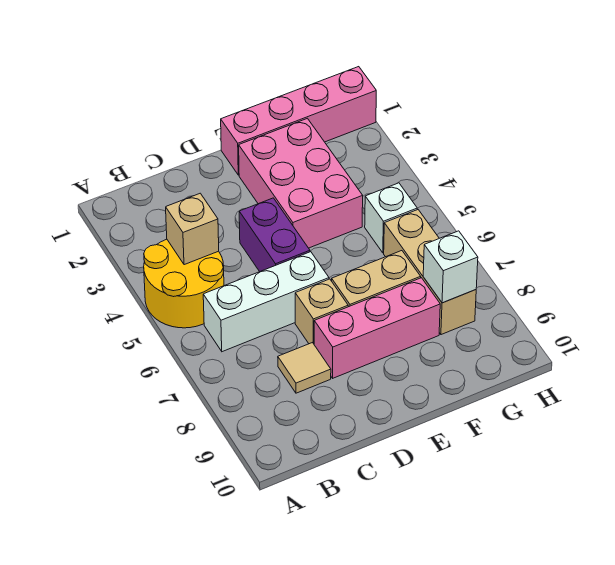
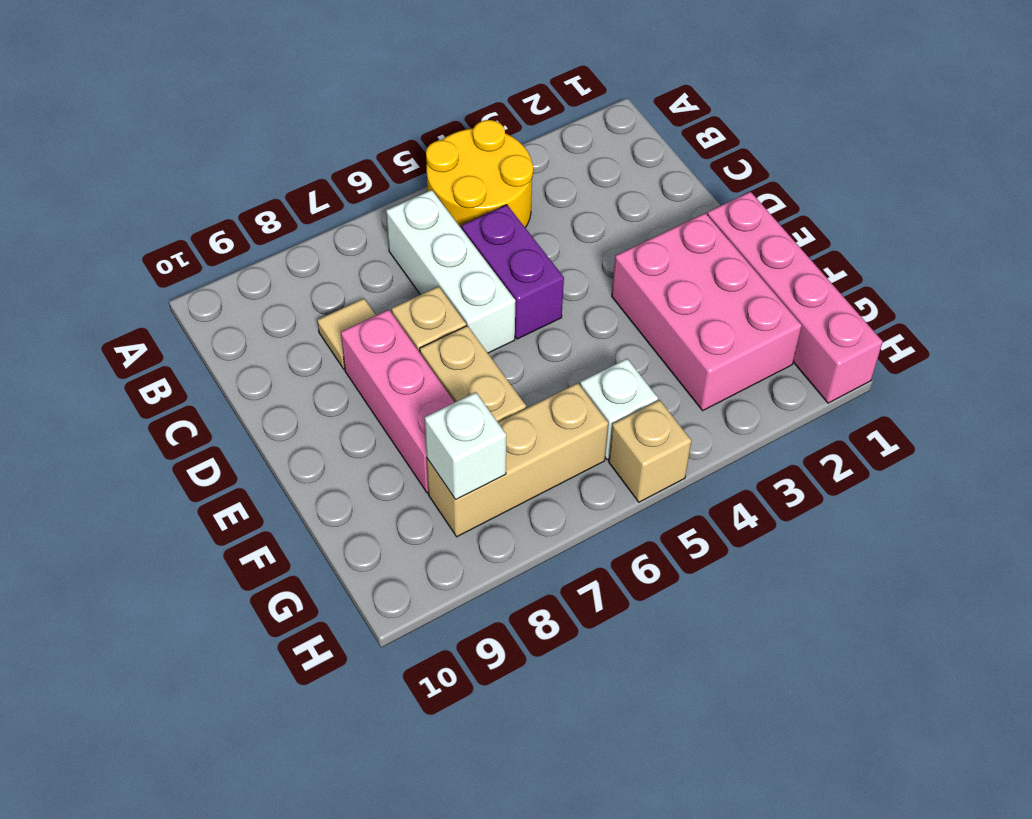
tan brick B4 level 2 -> tan brick H5 level 1
purple brick D4:D5 level 1 -> purple brick C5:D5 level 1
pink brick E2:F4 level 1 -> pink brick E2:G3 level 1

